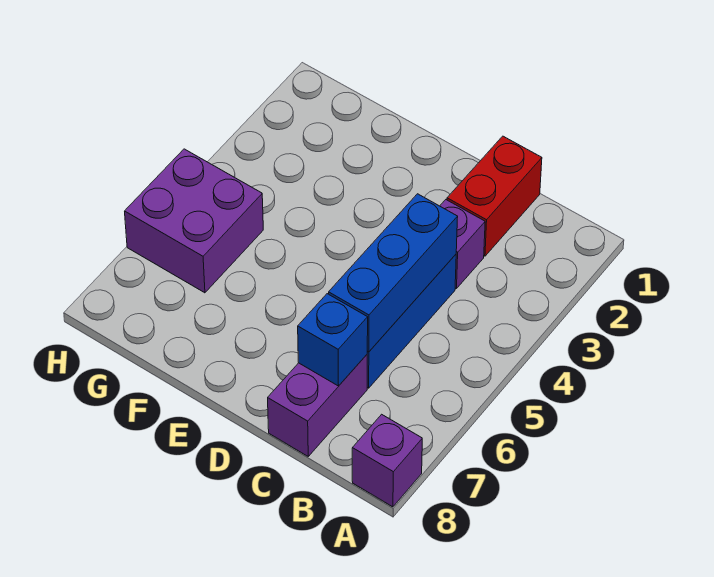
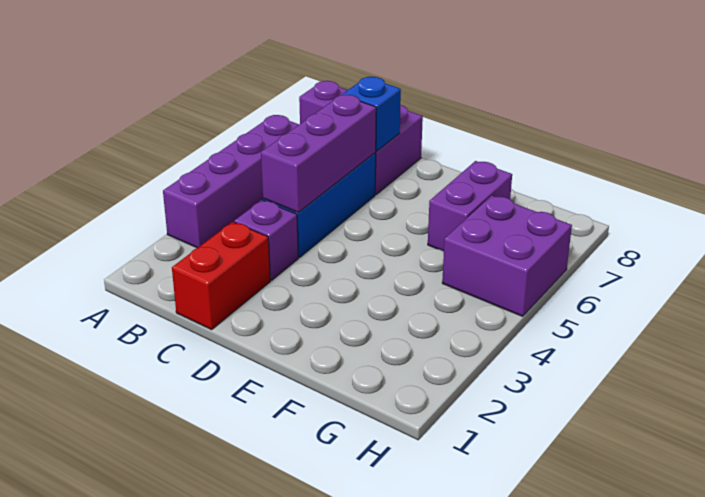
none -> purple brick A3:A6 level 1
blue brick C4:C6 level 2 -> purple brick C4:C6 level 2
none -> purple brick F6:F7 level 1

